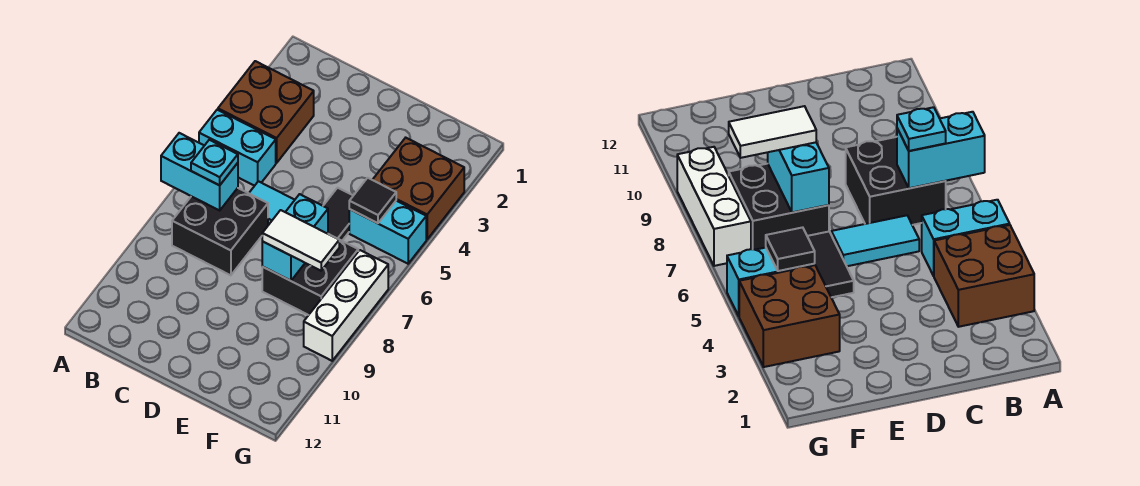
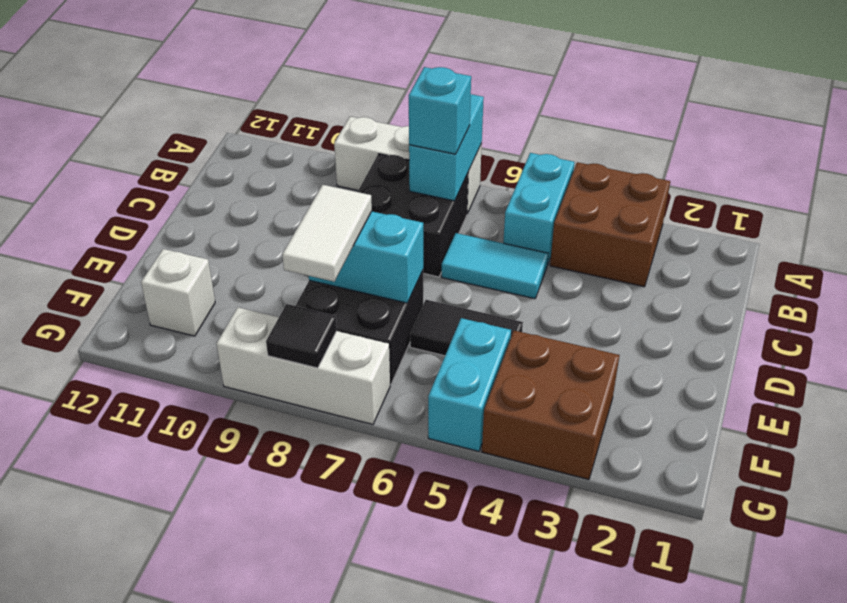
none -> white brick A7:A9 level 1
cyan plate B7 level 3 -> cyan brick B7 level 3
cyan tile C6:D6 level 1 -> cyan tile C5:C6 level 1
black tile F5 level 2 -> black tile G8 level 2
none -> white brick F11 level 1

